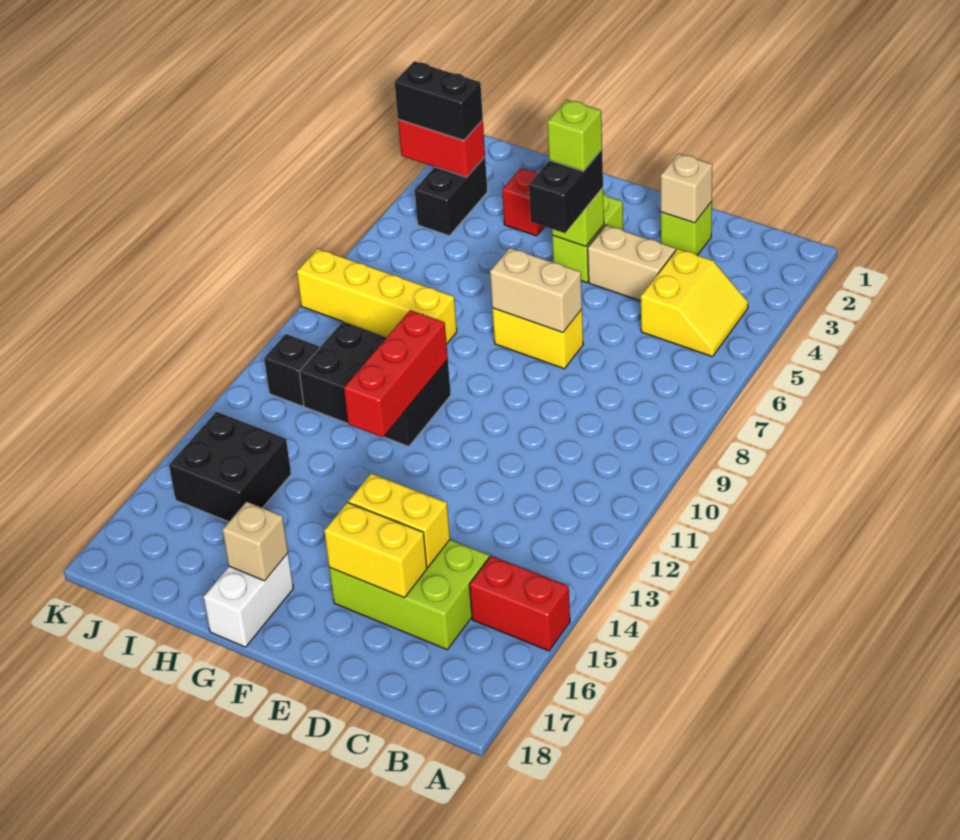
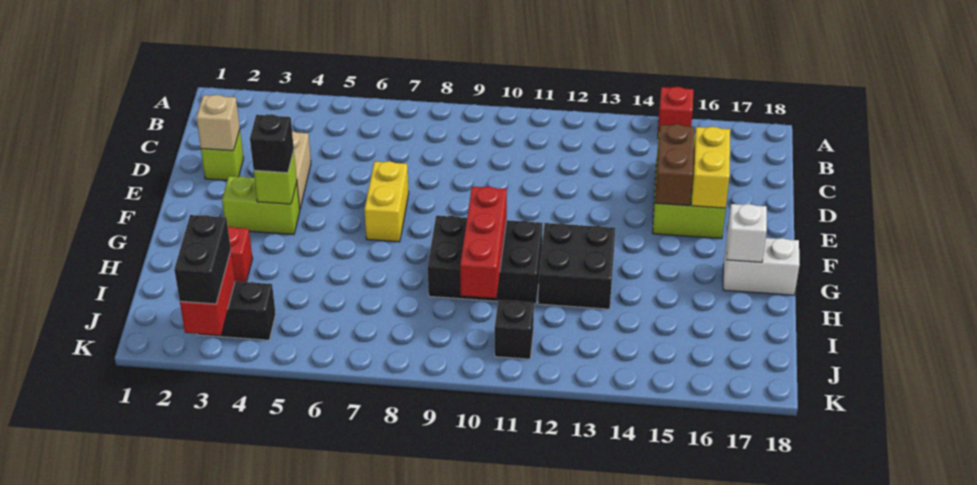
red brick A15:B15 level 1 -> red brick A15 level 1
yellow slope B4:C5 level 1 top C -> none
yellow brick D15:E15 level 2 -> brown brick D15:E15 level 2
tan brick E7:F7 level 2 -> none
black brick F4:F5 level 3 -> black brick F4 level 3
lime brick F4 level 4 -> none
black brick G10:I11 level 1 -> black brick G9:H11 level 1
red brick G10:G12 level 2 -> red brick G10:I10 level 2
tan brick G17 level 2 -> white brick G17 level 2
yellow brick H8:K8 level 1 -> none
black brick I14:J15 level 1 -> black brick G12:H13 level 1

